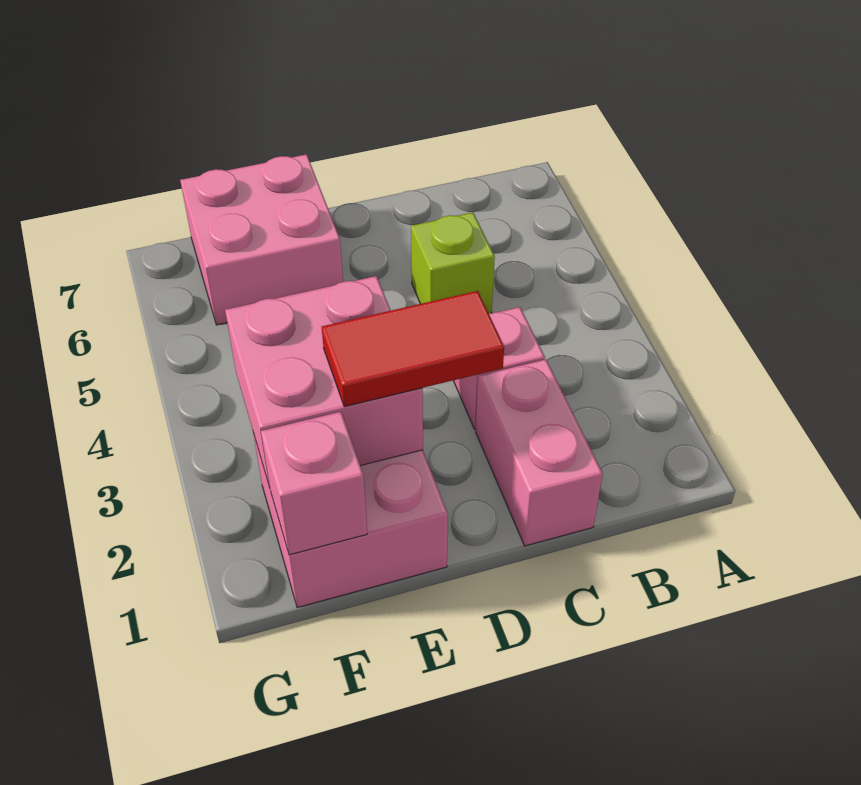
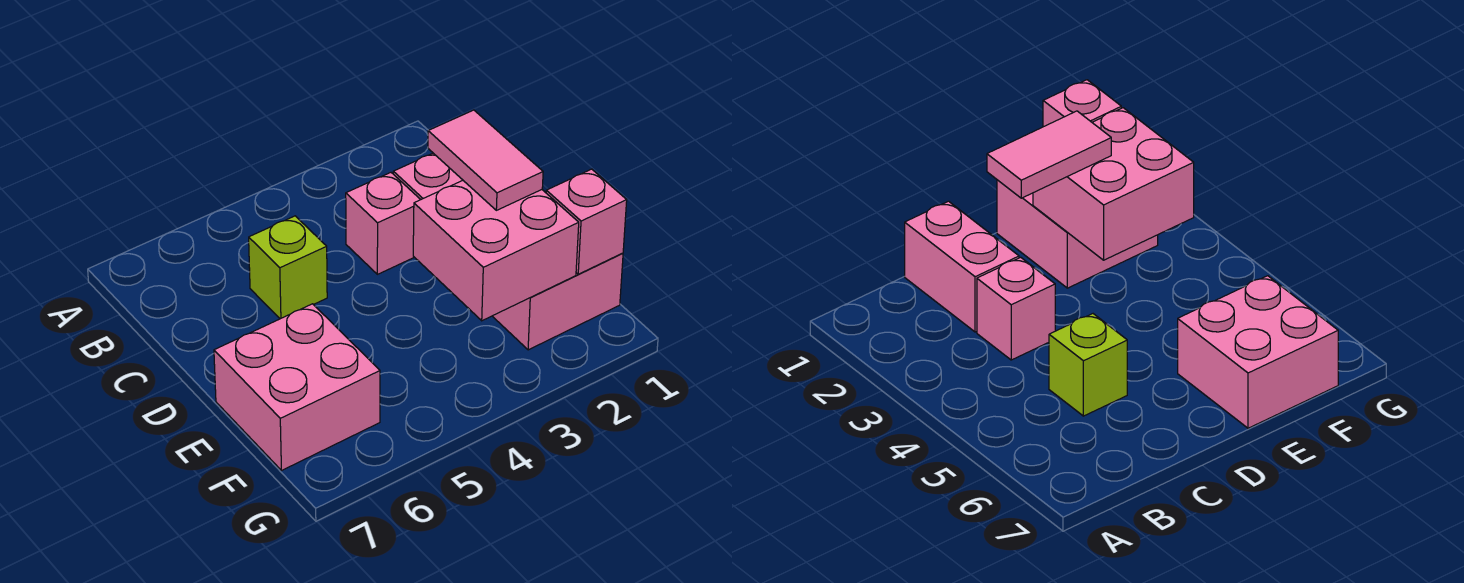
red tile D2:E2 level 3 -> pink tile D2:E2 level 3

